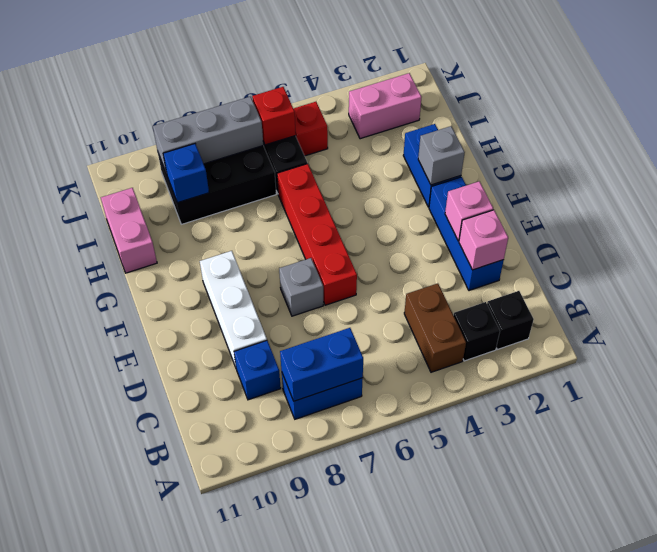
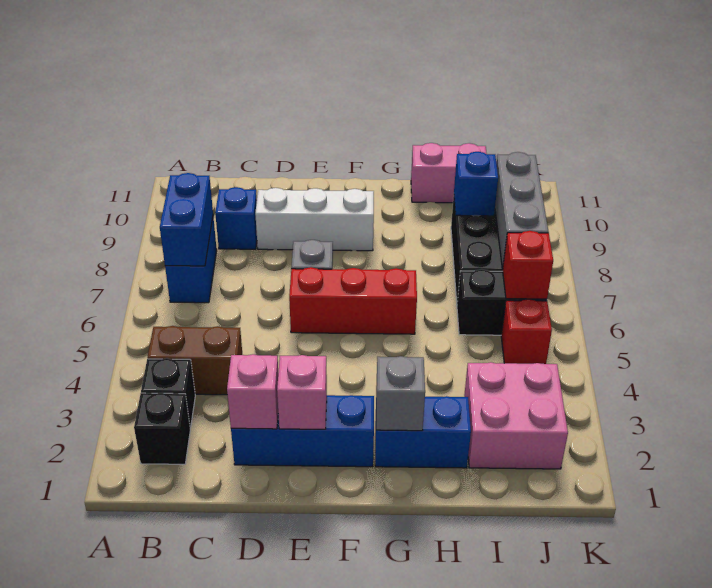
red brick E6:H6 level 1 -> red brick E6:G6 level 1
pink brick J2:J3 level 1 -> pink brick I2:J3 level 1

